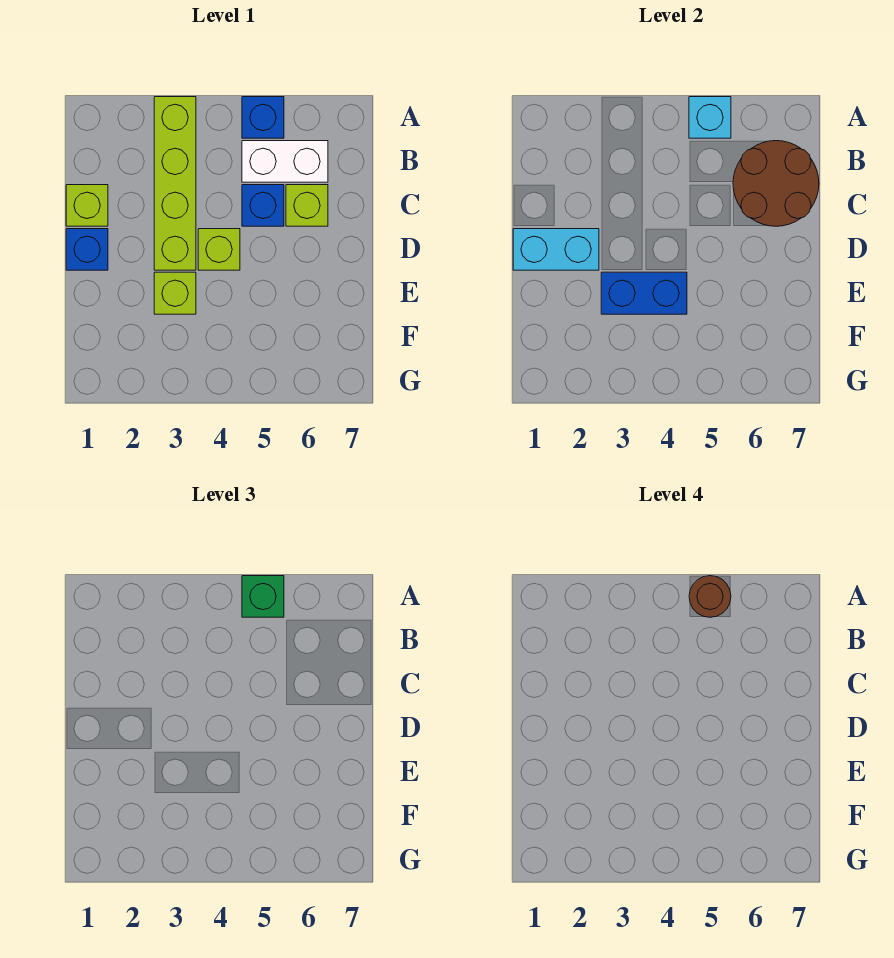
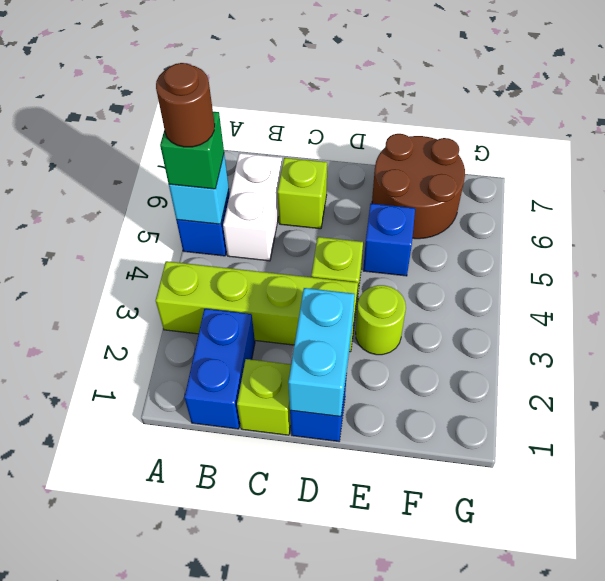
brown round brick B6:C7 level 2 -> brown round brick E6:F7 level 1
blue brick C5 level 1 -> blue brick E5 level 1
lime brick E3 level 1 -> lime round brick E3 level 1
blue brick E3:E4 level 2 -> blue brick B1:B2 level 1

